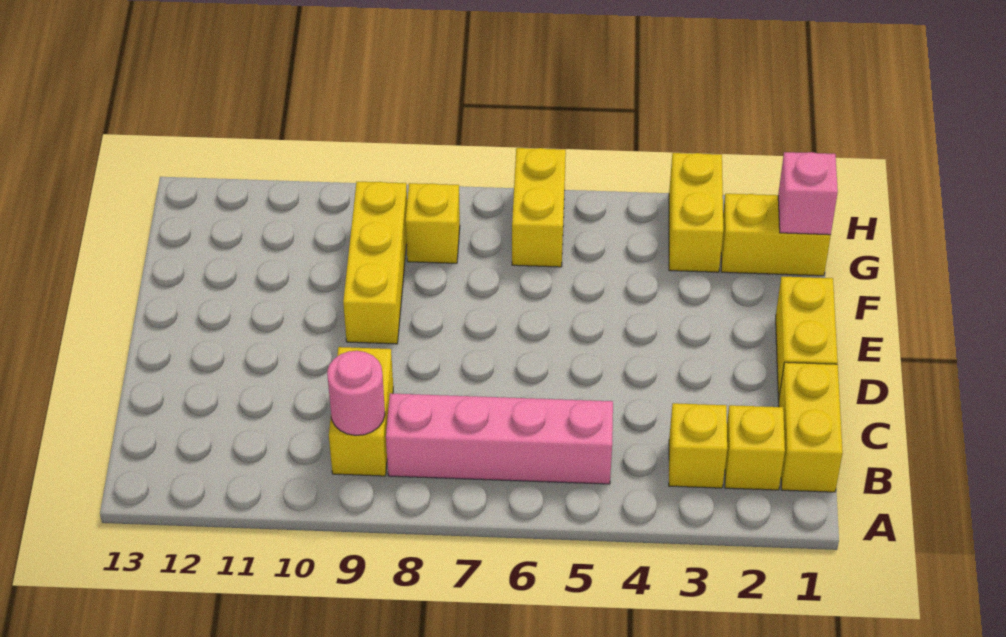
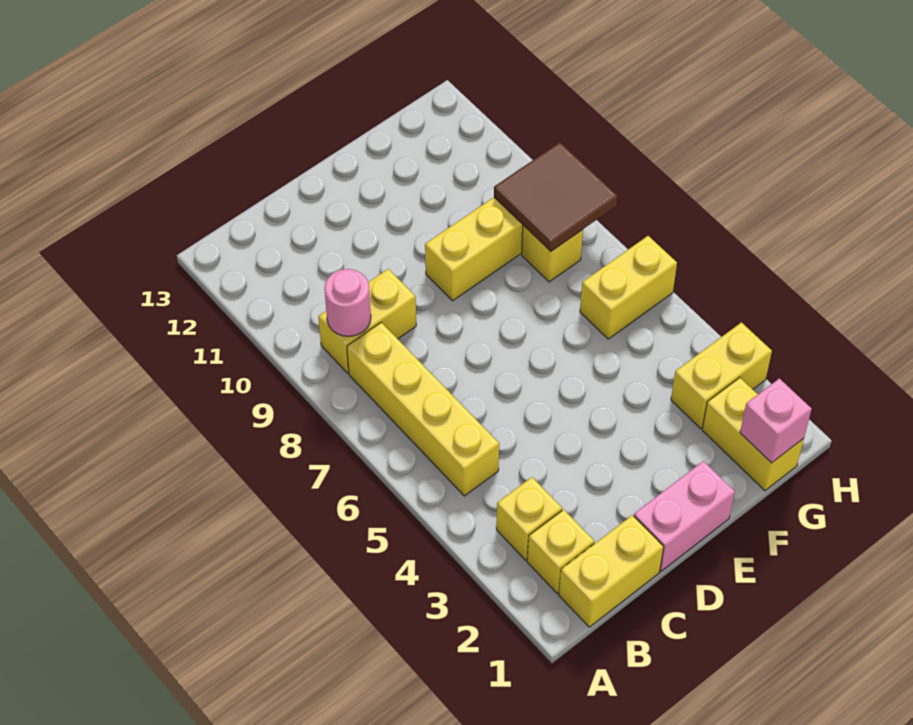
pink brick B5:B8 level 1 -> yellow brick B5:B8 level 1
yellow brick D1:E1 level 1 -> pink brick D1:E1 level 1
none -> brown tile G8:H9 level 2

